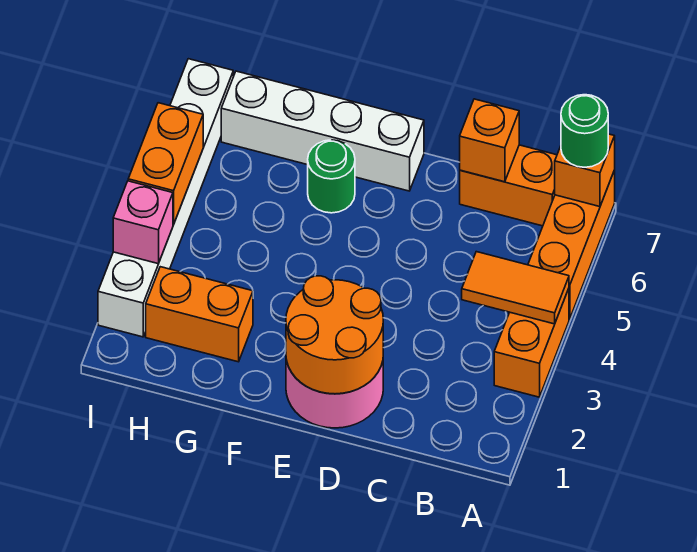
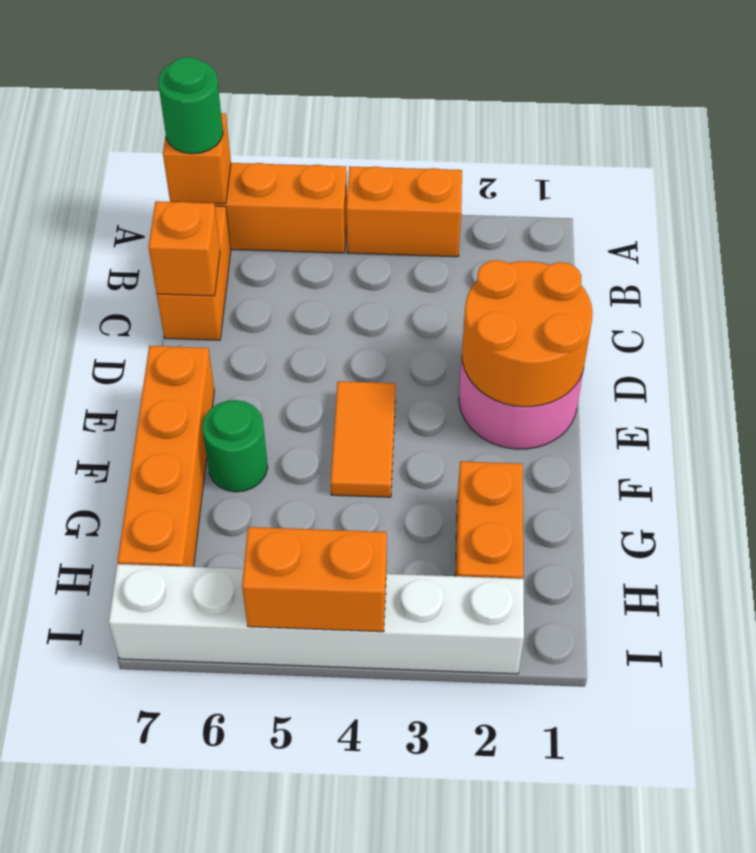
orange tile A4:B4 level 2 -> orange tile E4:F4 level 1
white brick E7:H7 level 1 -> orange brick E7:H7 level 1
pink brick I3 level 2 -> none

